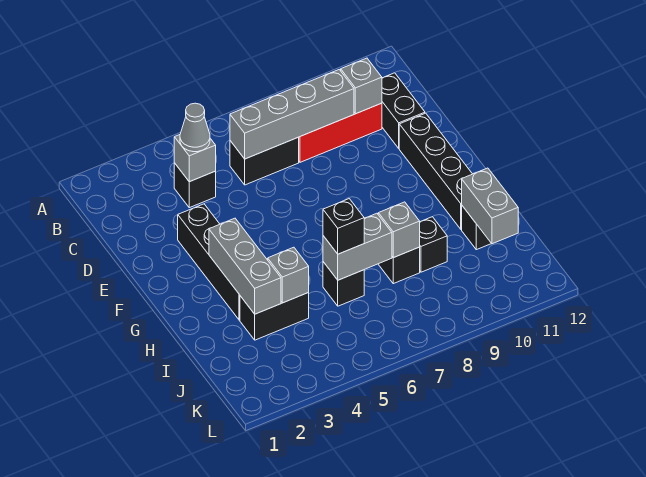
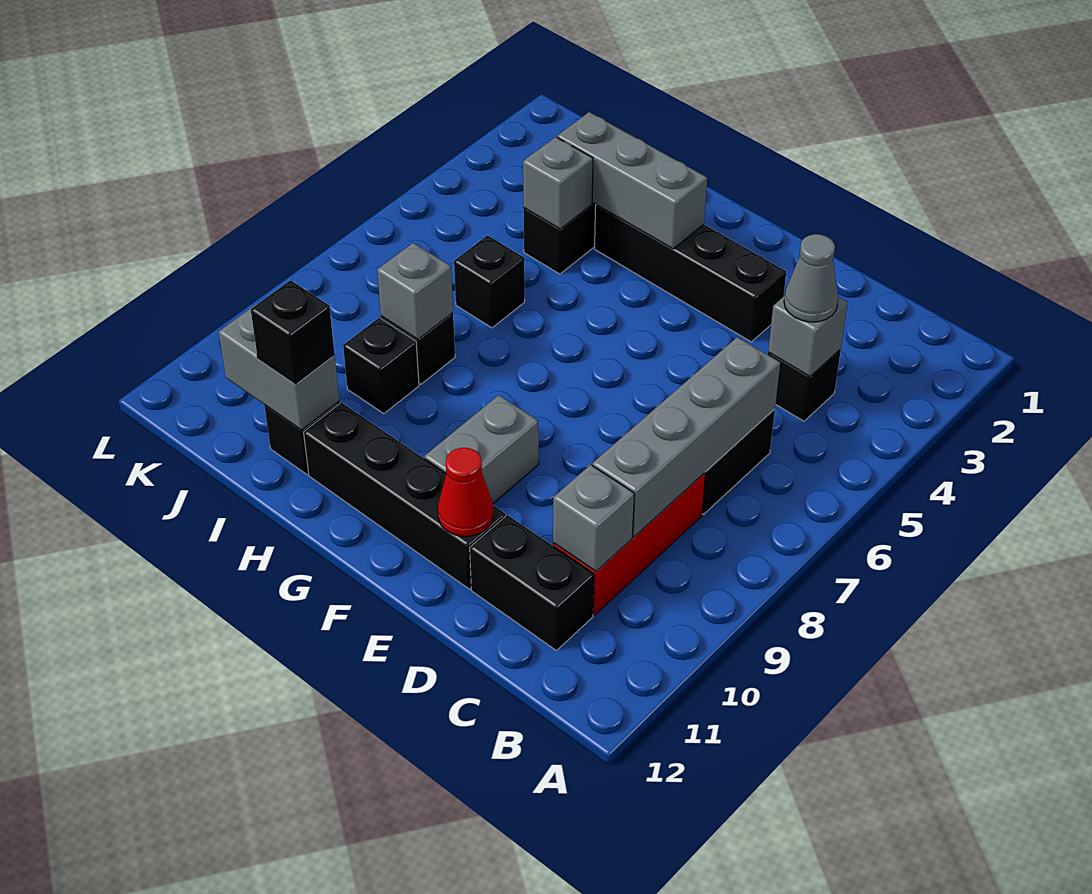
none -> red cone E11 level 2
grey brick I6:I7 level 2 -> grey brick F9:F10 level 1
black brick I6 level 3 -> black brick I11 level 3

